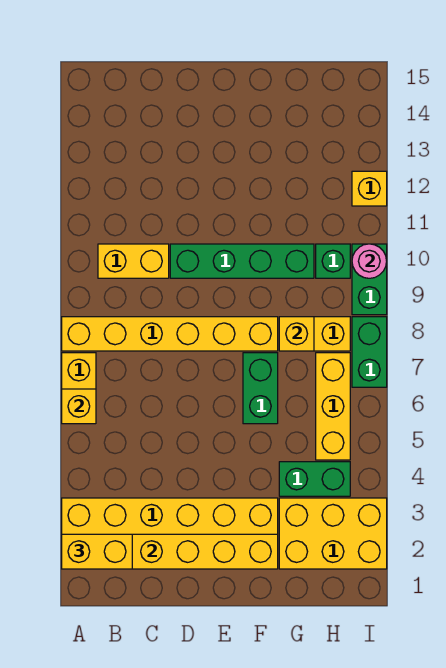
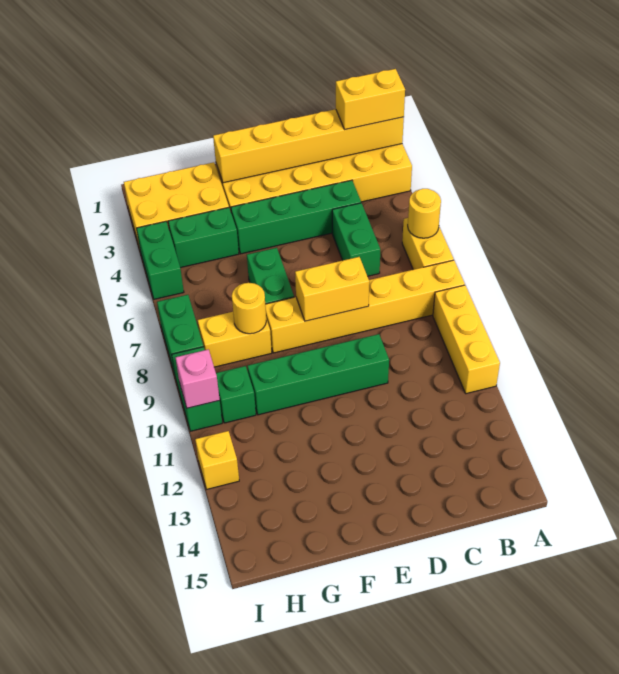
yellow brick A6 level 2 -> yellow round brick A6 level 2
yellow brick B10:C10 level 1 -> yellow brick D8:E8 level 2
none -> green brick C4:F4 level 1
none -> green brick C5:C6 level 1
yellow brick G8 level 2 -> yellow round brick G8 level 2
yellow brick H5:H7 level 1 -> yellow brick A9:A11 level 1
none -> green brick I4:I5 level 1
pink round brick I10 level 2 -> pink brick I10 level 2

